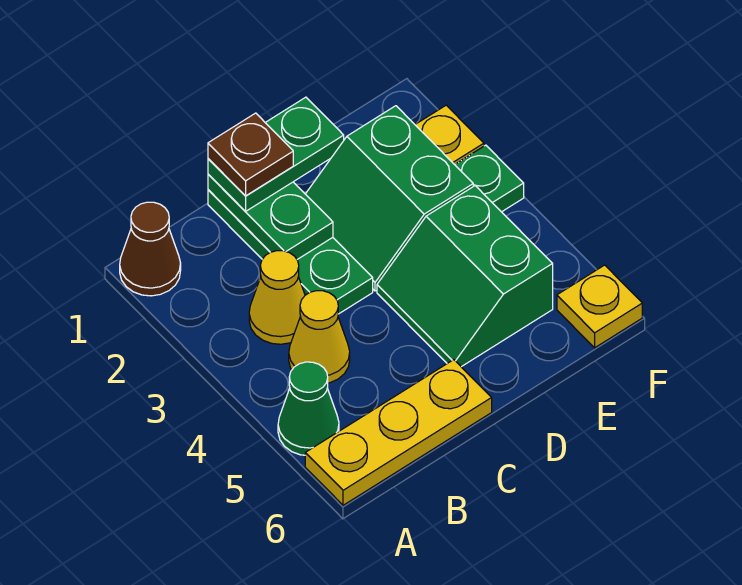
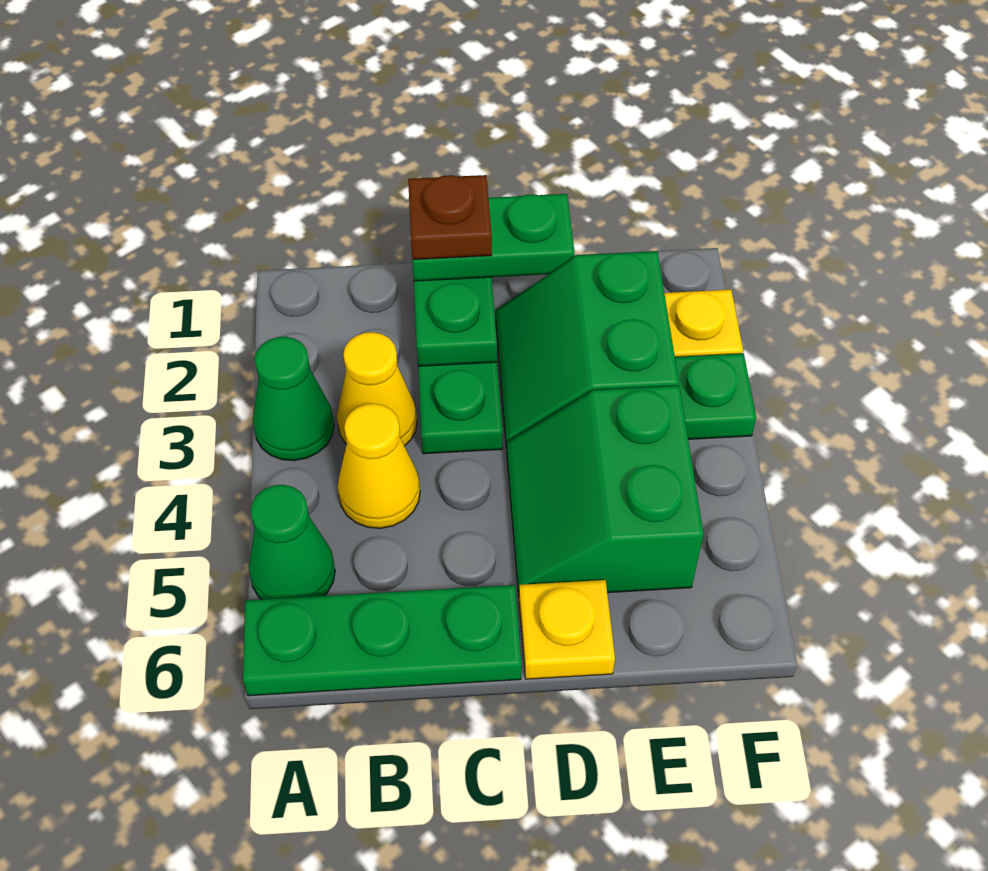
brown cone A1 level 1 -> none
none -> green cone A3 level 1
yellow plate A6:C6 level 1 -> green plate A6:C6 level 1
yellow plate F6 level 1 -> yellow plate D6 level 1

